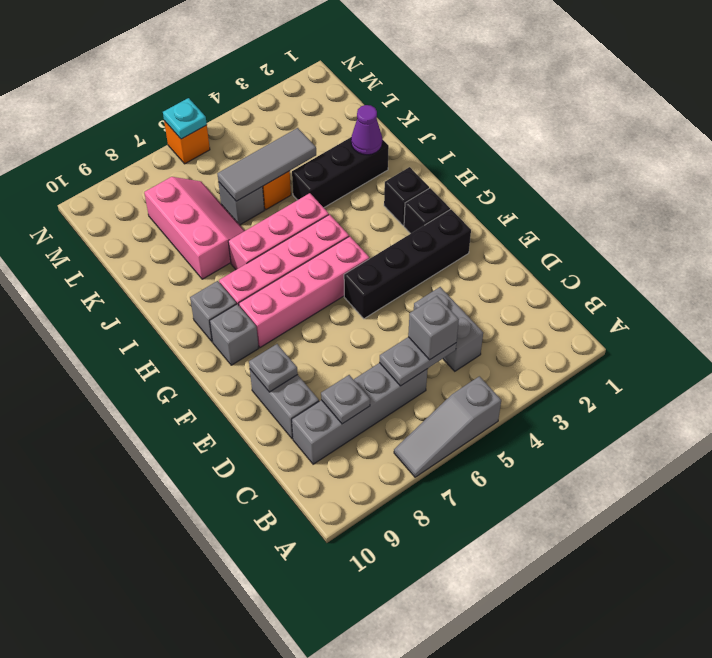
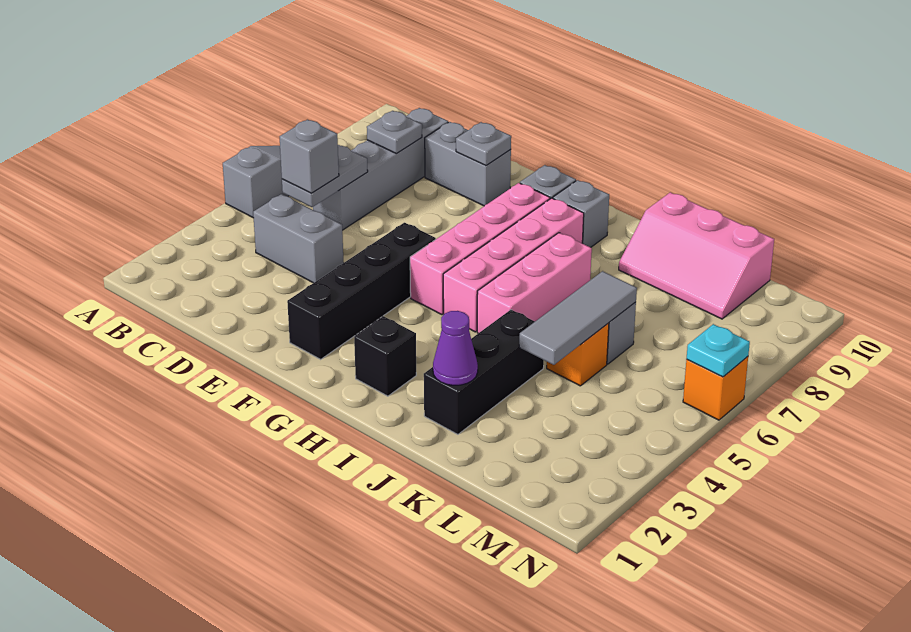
black brick G2 level 1 -> none
pink slope J7:L8 level 1 top 8 -> pink slope J9:L10 level 1 top 10

